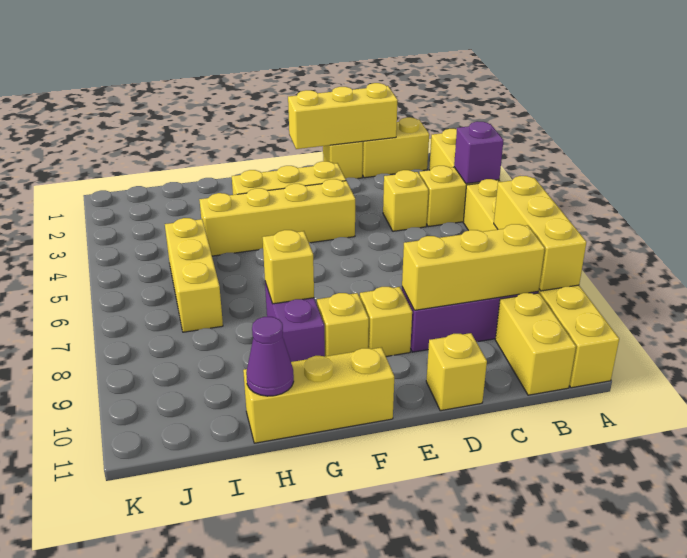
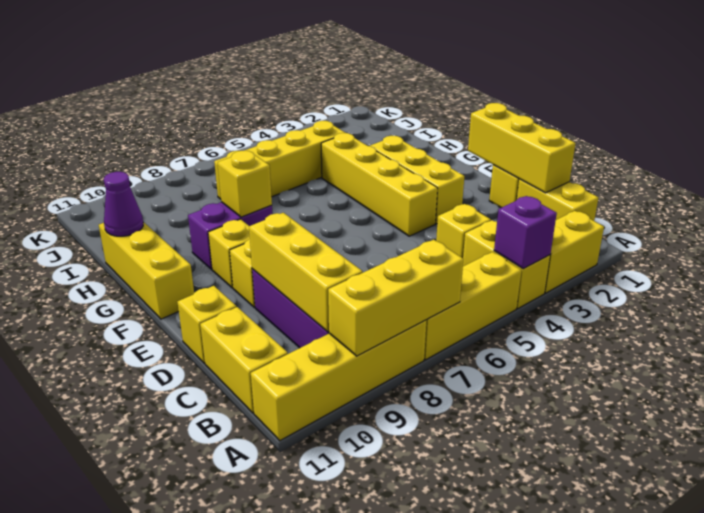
yellow brick B10:B11 level 1 -> yellow brick B11:C11 level 1
yellow brick I5:I7 level 1 -> yellow brick I4:I7 level 1

